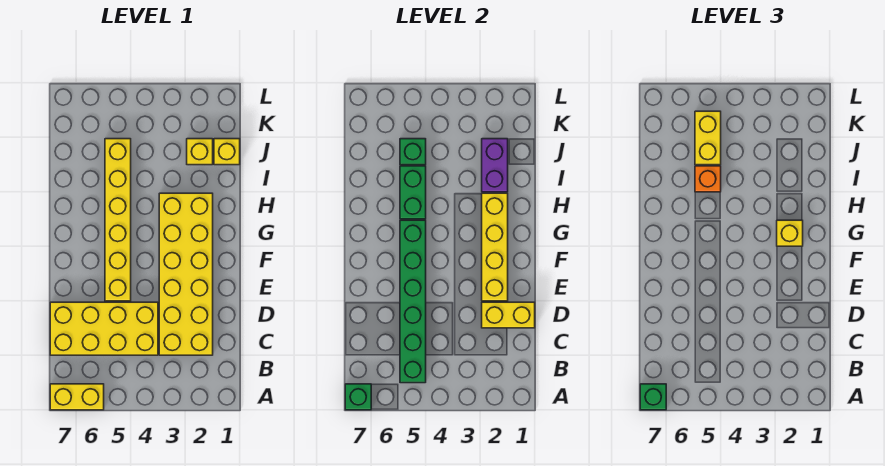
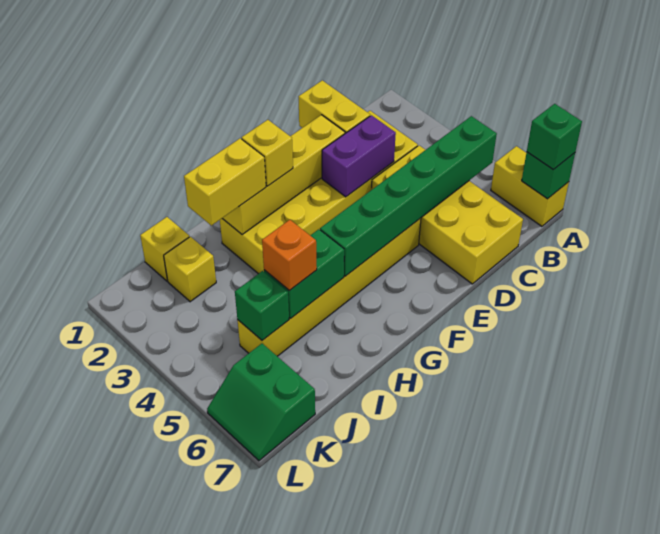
purple brick I2:J2 level 2 -> purple brick D3:E3 level 2
yellow brick J5:K5 level 3 -> yellow brick H2:I2 level 3
none -> green slope K6:L7 level 1 top K

